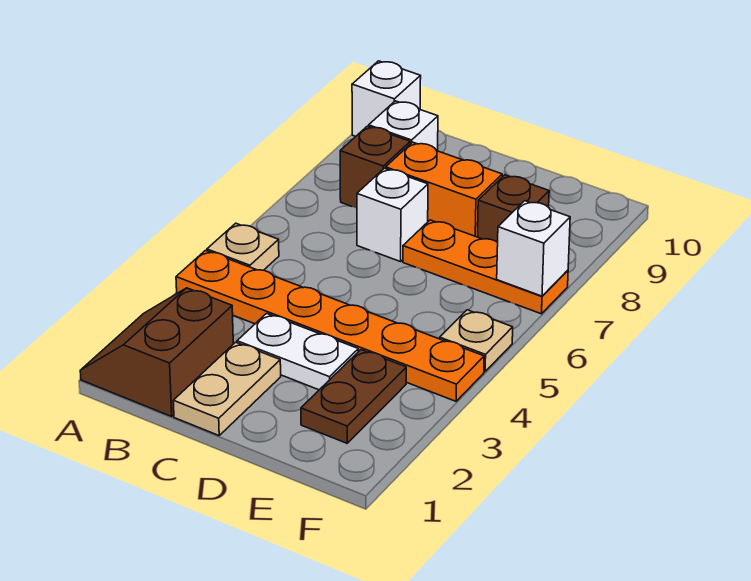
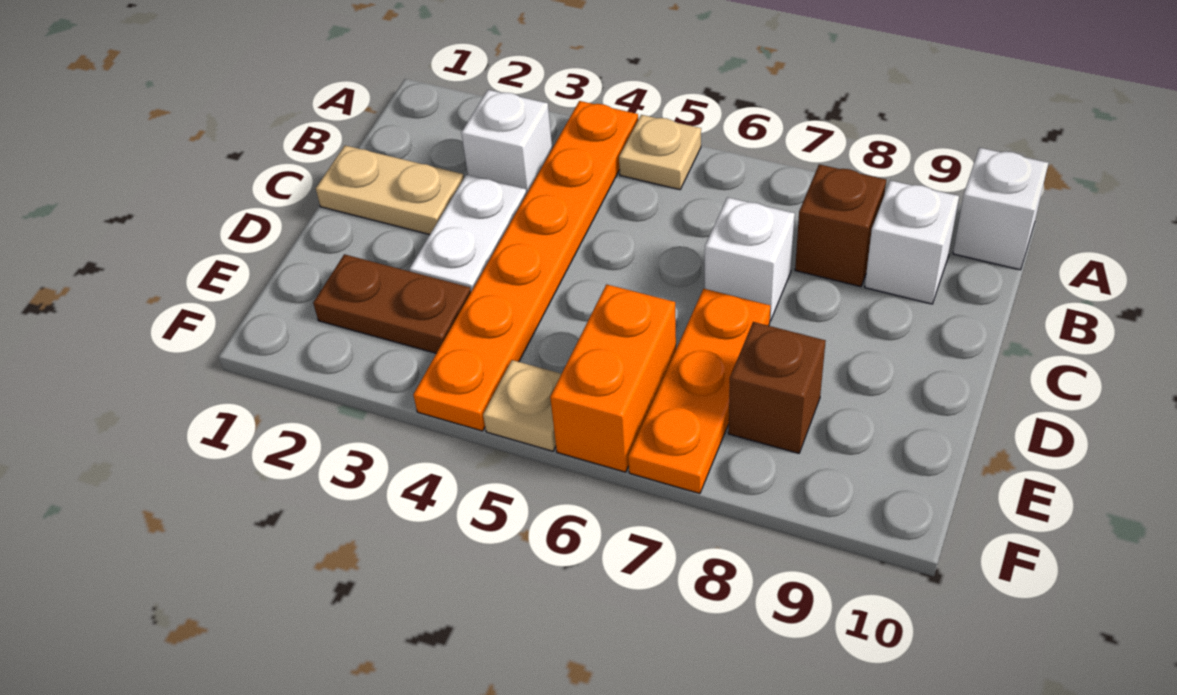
brown slope A1:B2 level 1 top B -> none
orange brick C8:D8 level 1 -> orange brick E6:F6 level 1
white brick F7 level 2 -> white brick B3 level 1

